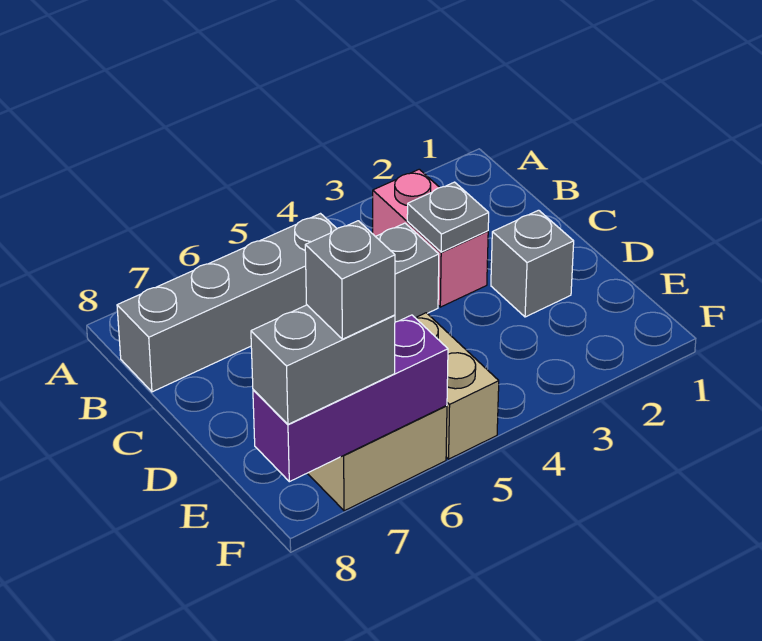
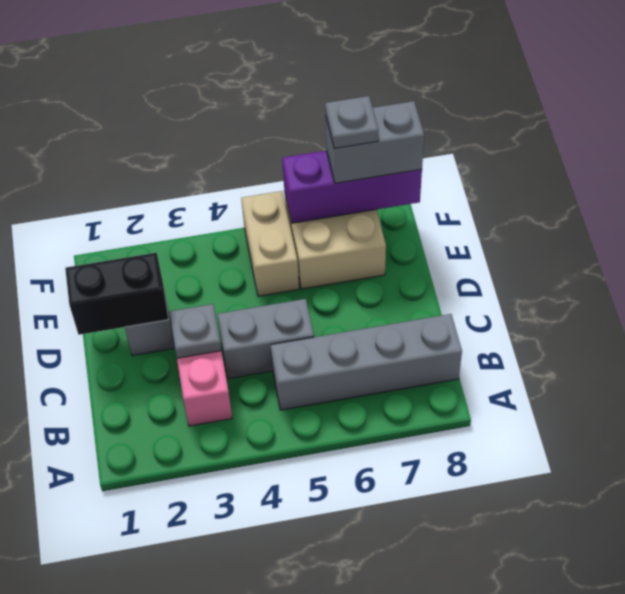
none -> black brick D1:D2 level 2
grey brick F7 level 4 -> grey plate F7 level 4

